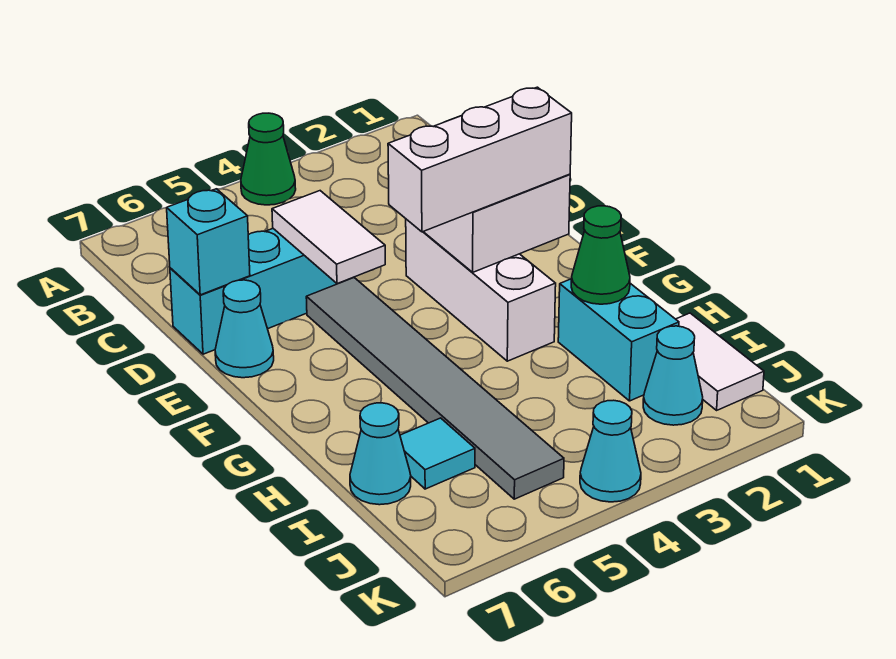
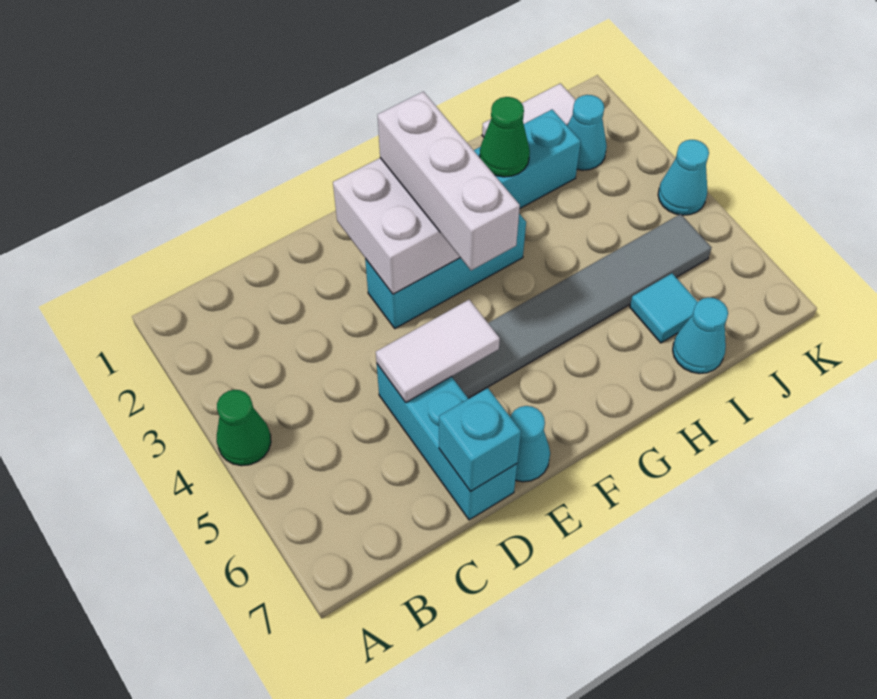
white brick E3:G3 level 1 -> cyan brick E3:G3 level 1

